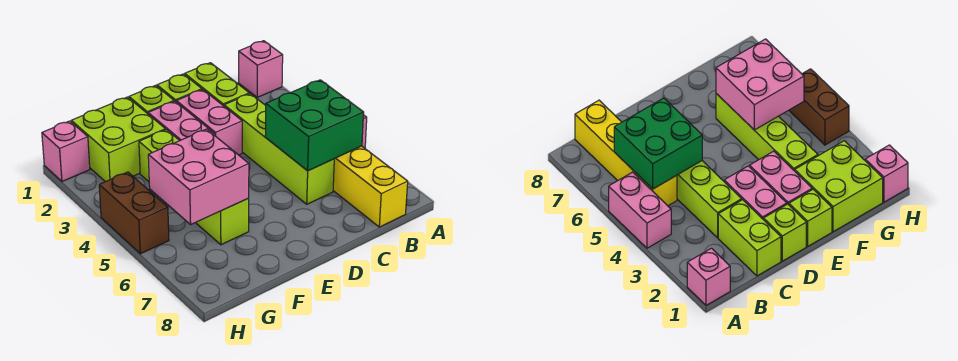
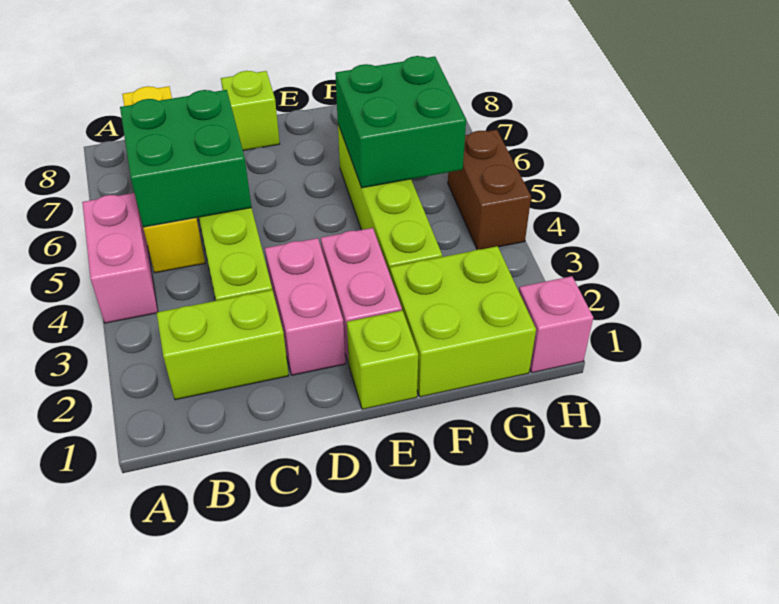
pink brick A1 level 1 -> none
lime brick C1:C2 level 1 -> lime brick B2:C2 level 1
lime brick D1 level 1 -> lime brick D8 level 1
pink brick F5:G6 level 2 -> green brick F5:G6 level 2

